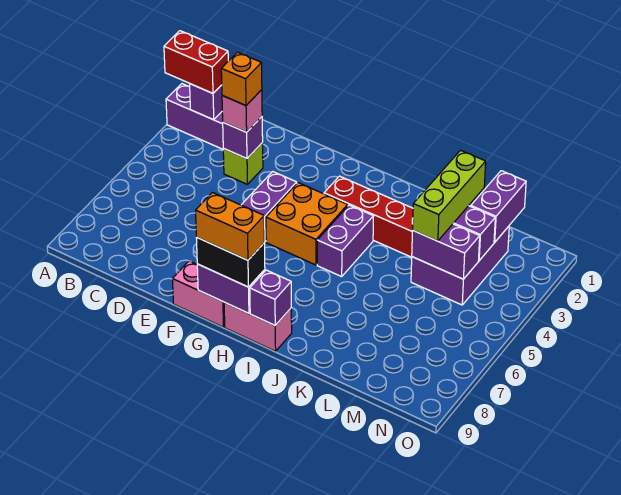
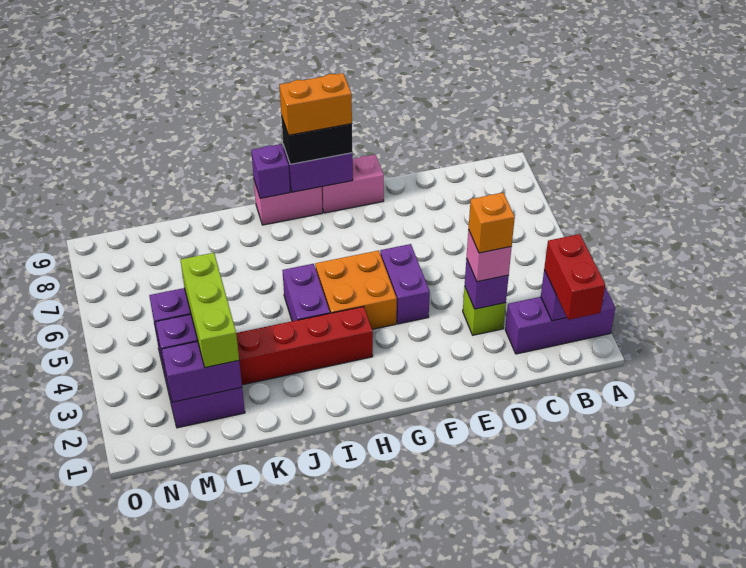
red brick A2:B2 level 3 -> red brick B1:B2 level 3
purple brick M1:M2 level 2 -> purple brick L2:M2 level 2

